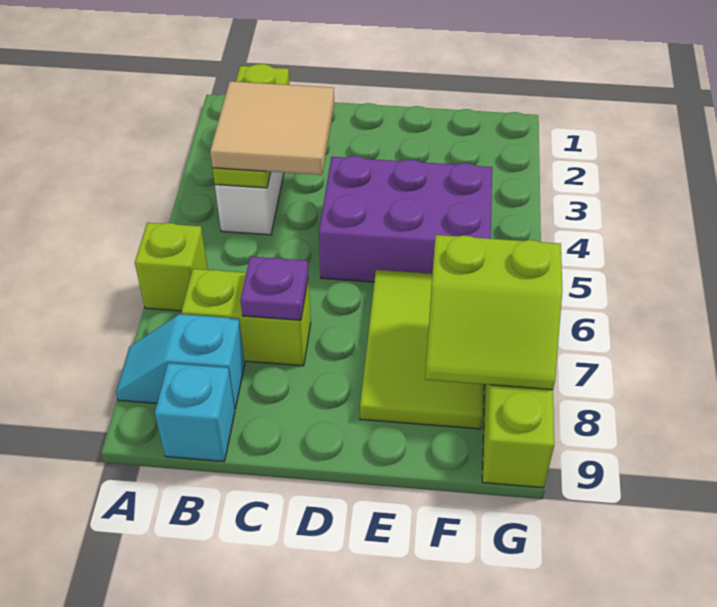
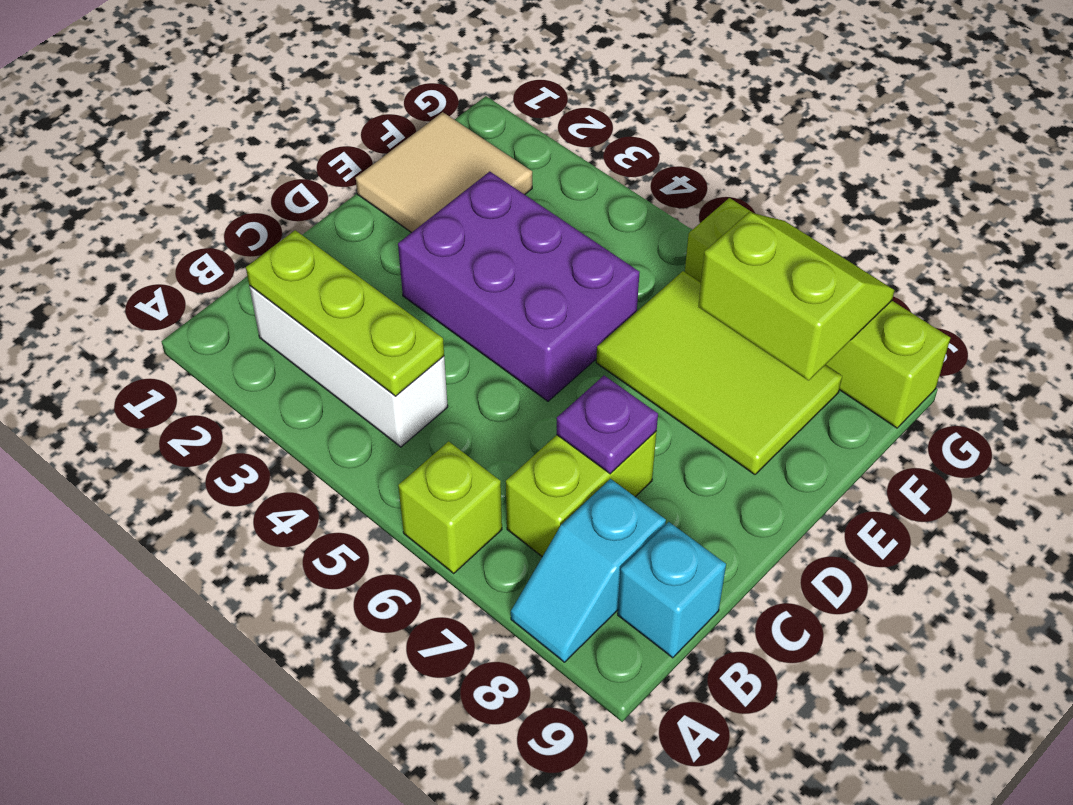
tan tile B3:C4 level 3 -> tan tile E1:F2 level 1
purple brick D4:F5 level 1 -> purple brick D3:E5 level 1
lime slope F7:G8 level 2 top 7 -> lime slope F7:G8 level 2 top F

